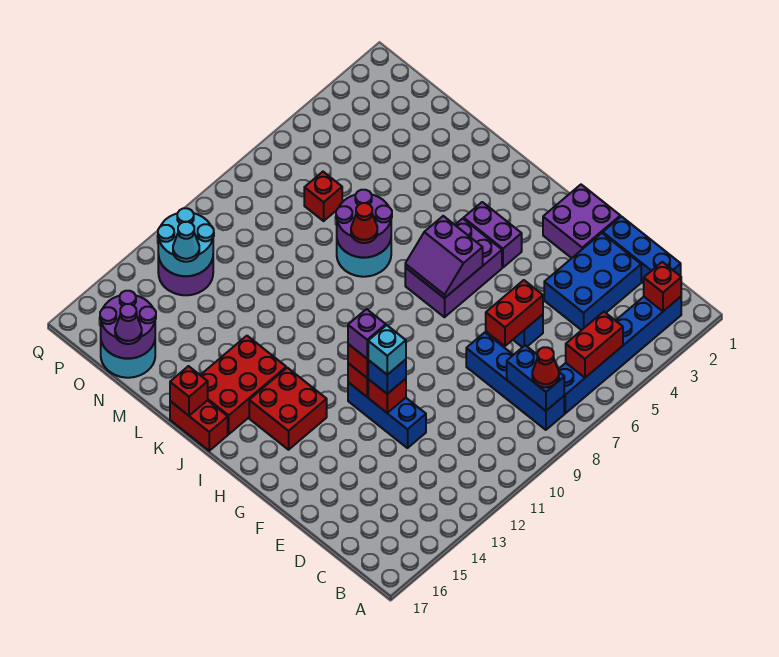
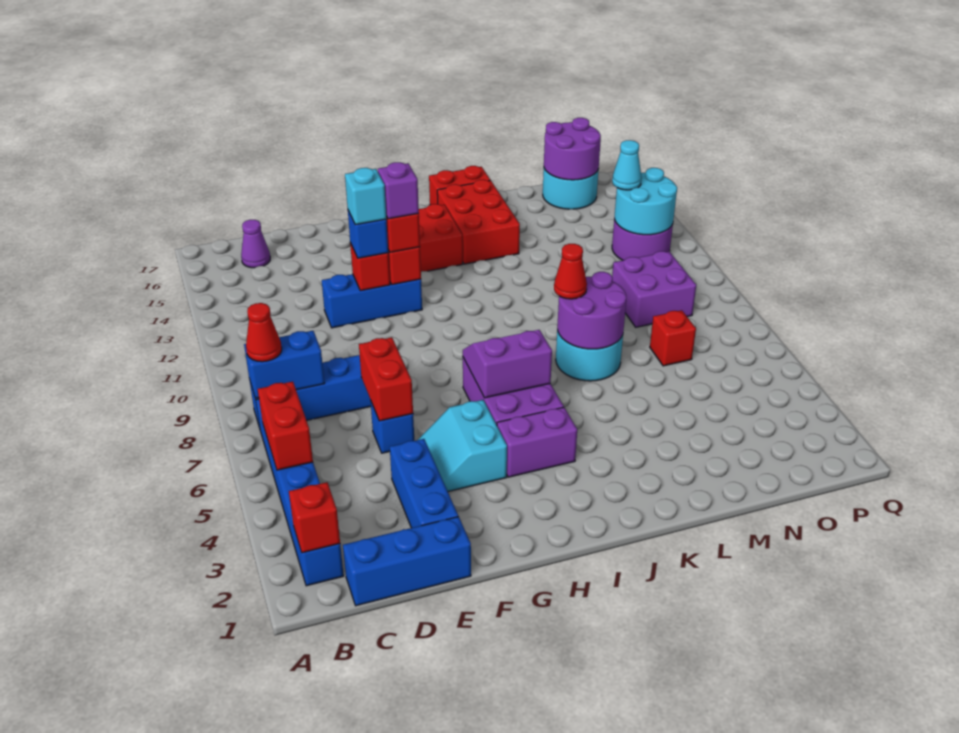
blue brick D2:E4 level 1 -> blue brick E2:E4 level 1
purple brick F1:G2 level 1 -> purple brick N9:O10 level 1
none -> cyan slope F4:G5 level 1 top G
red brick K17 level 2 -> none
purple cone N17 level 3 -> purple cone C16 level 1

